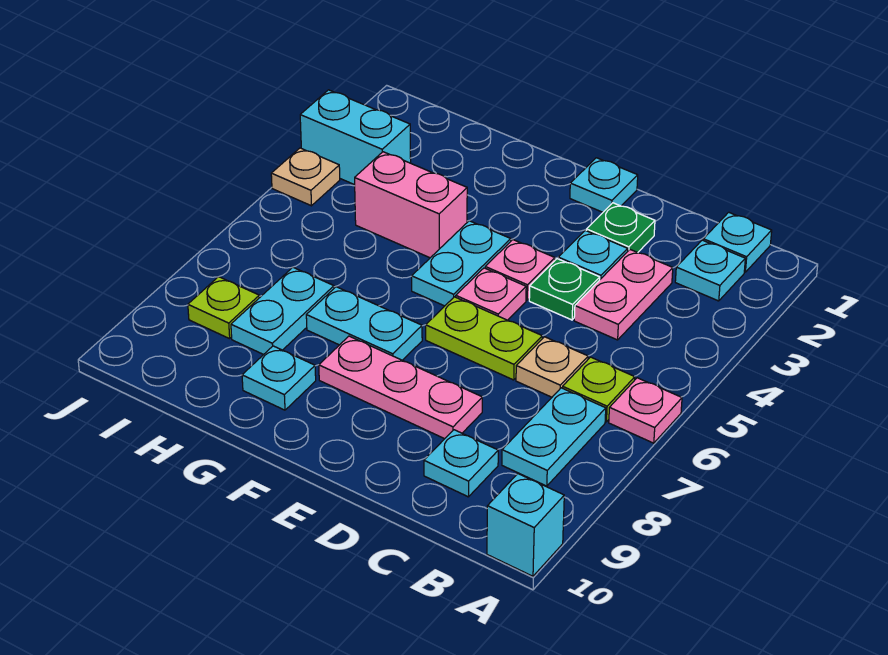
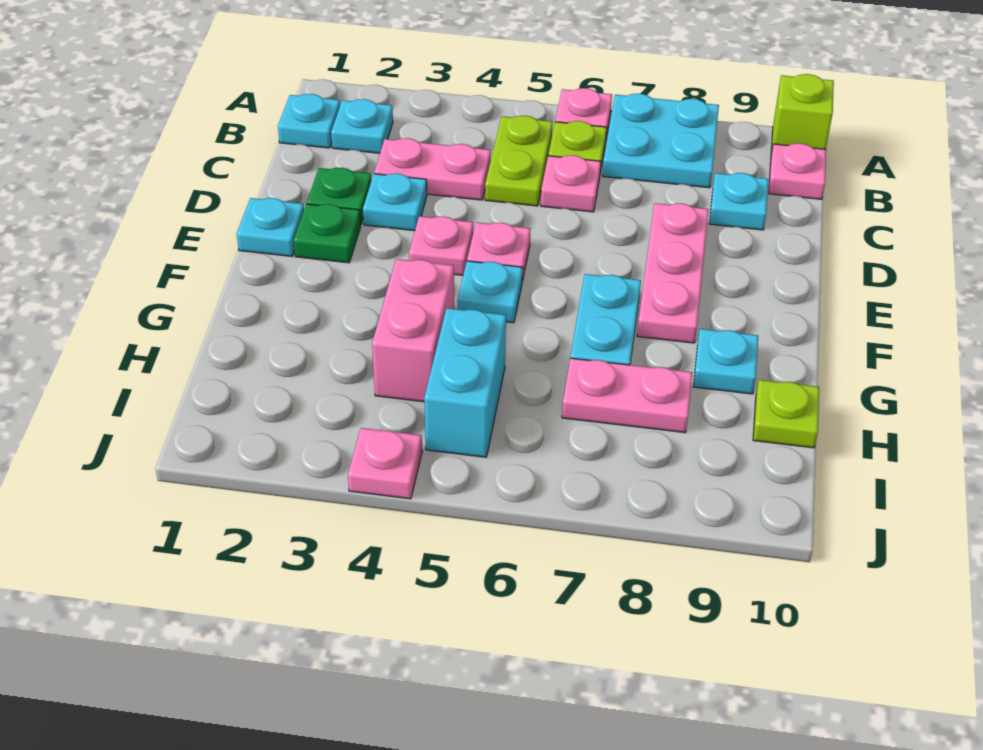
cyan brick A10 level 1 -> lime brick A10 level 1
cyan plate B7:B8 level 1 -> cyan plate A7:B8 level 1
none -> pink plate B10 level 1
tan plate C6 level 1 -> pink plate C6 level 1
green plate D4 level 1 -> green plate E2 level 1
lime plate D6:E6 level 1 -> lime plate B5:C5 level 1
cyan plate F4:F5 level 1 -> cyan plate F5 level 1
cyan plate H7:H8 level 1 -> pink plate H7:H8 level 1
cyan brick I3:J3 level 1 -> cyan brick H5:I5 level 1
lime plate I8 level 1 -> lime plate H10 level 1
tan plate J4 level 1 -> pink plate J4 level 1

